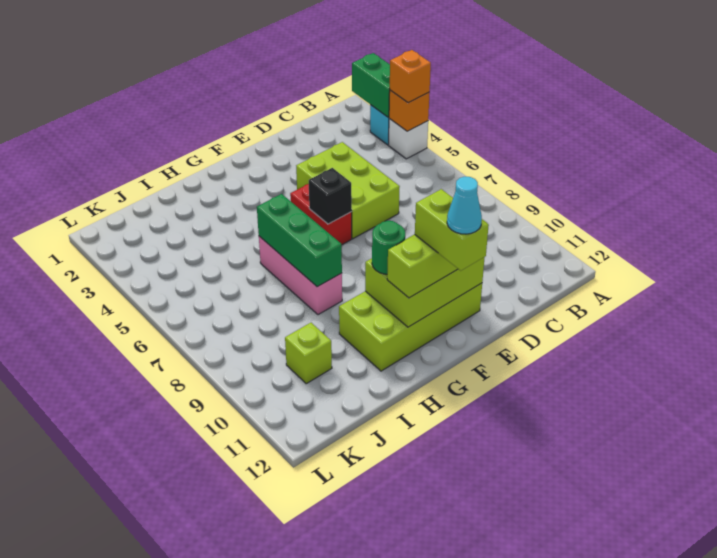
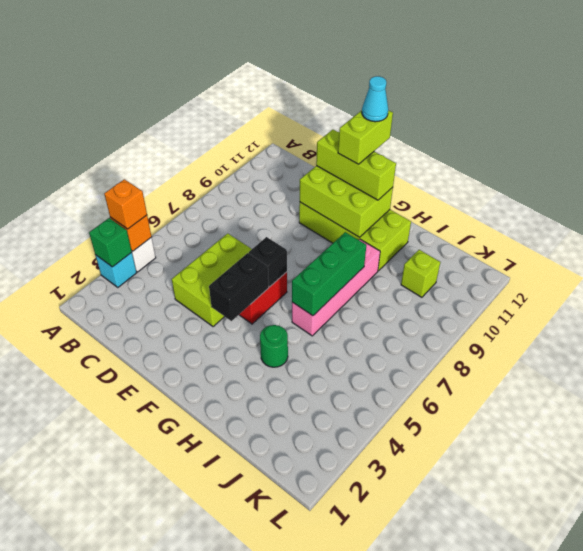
green brick A2:A3 level 2 -> green brick A3 level 2
none -> black brick F4:F5 level 2
green round brick G10 level 3 -> green round brick H4 level 1
pink brick H6:H8 level 1 -> pink brick H6:H9 level 1

